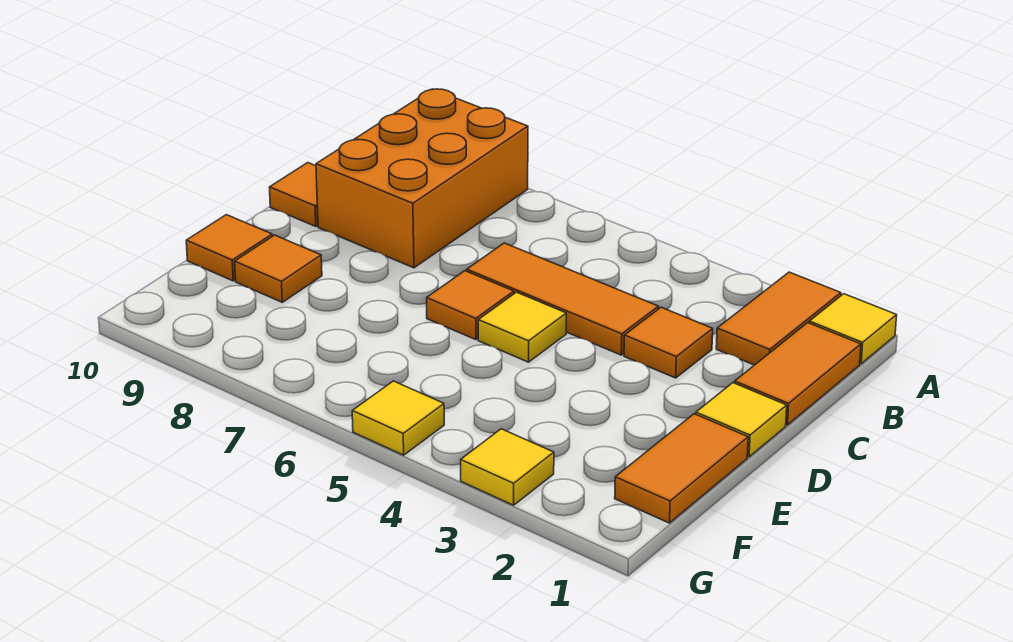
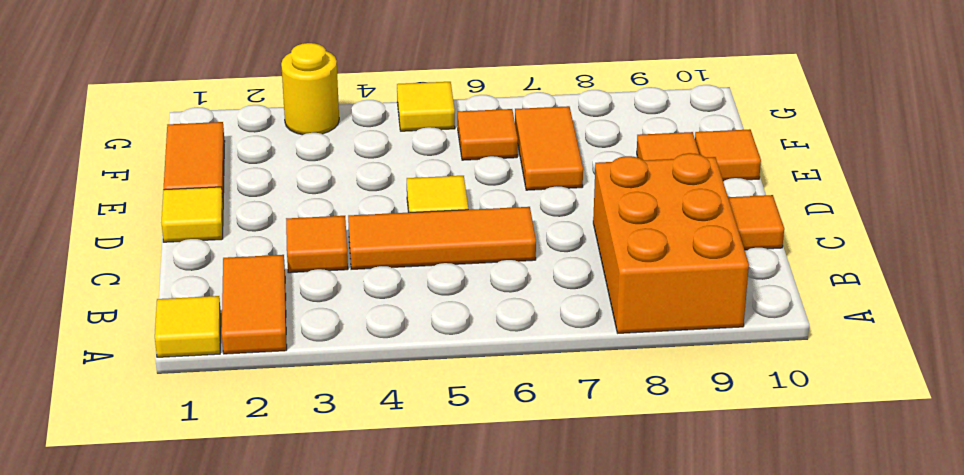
orange tile B1:C1 level 1 -> orange tile E7:F7 level 1
orange tile D6 level 1 -> orange tile F6 level 1
yellow tile G3 level 1 -> yellow round brick G3 level 1

